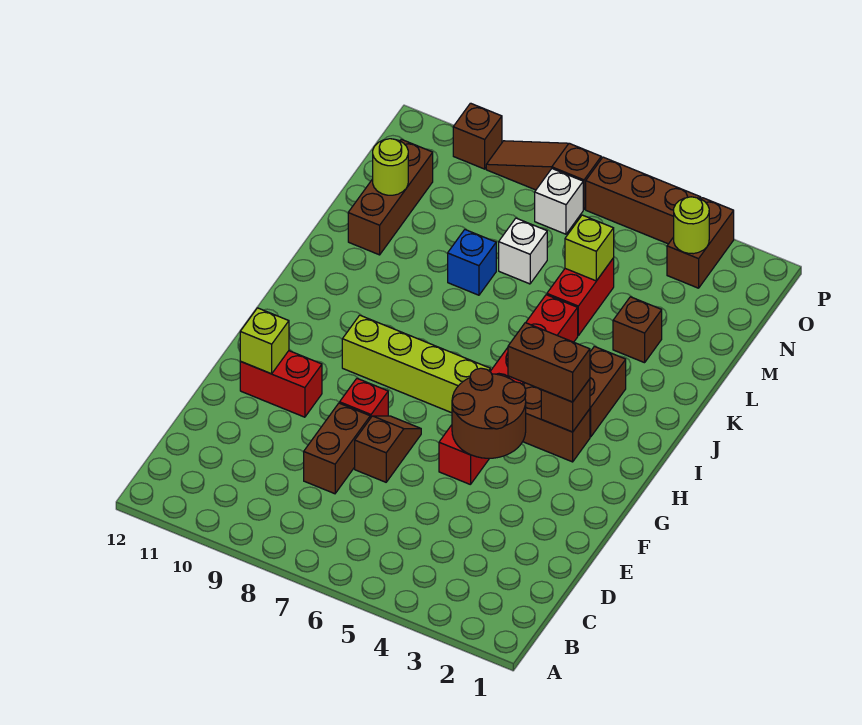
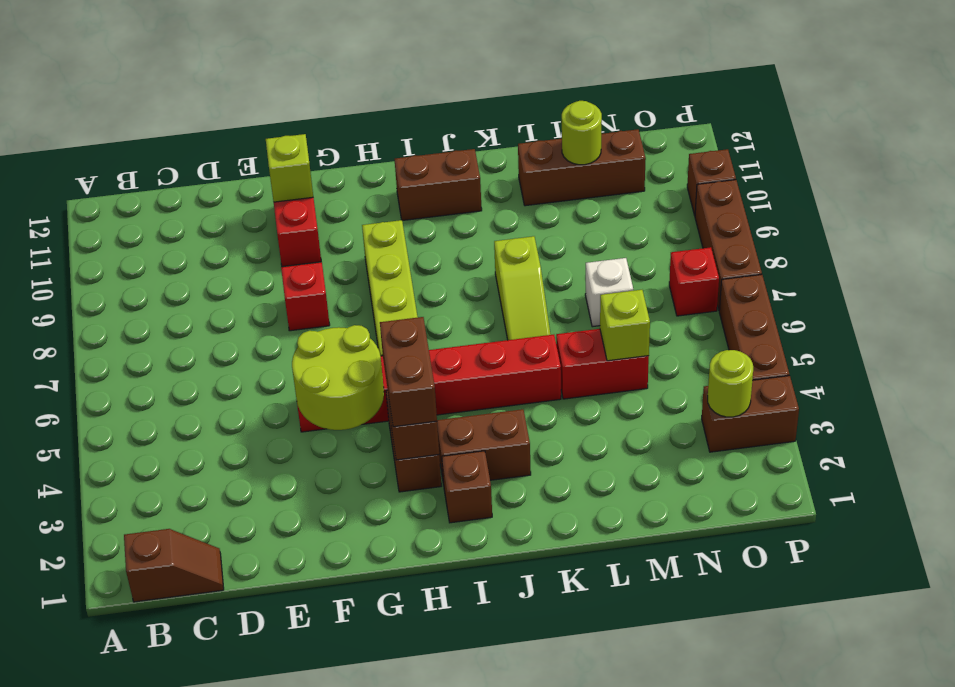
brown brick D8:E8 level 1 -> brown brick I11:J11 level 1
brown slope E7:F7 level 1 top E -> brown slope B1:C1 level 1 top B
brown round brick F4:G5 level 2 -> lime round brick F4:G5 level 2
none -> lime slope K6:K8 level 1 top 8
brown brick L3 level 1 -> brown brick I2 level 1
blue brick L8 level 1 -> none
white brick O7 level 1 -> red brick O7 level 1
brown slope P7:P9 level 1 top 7 -> brown brick P7:P9 level 1

